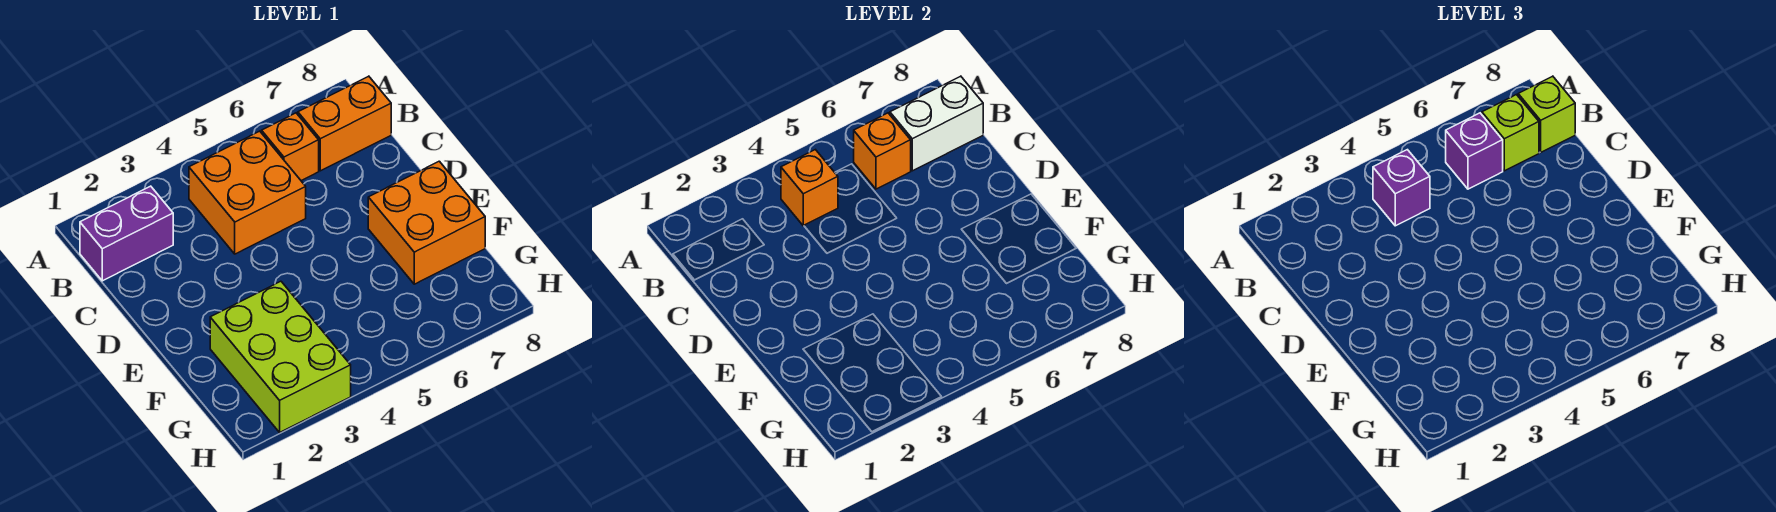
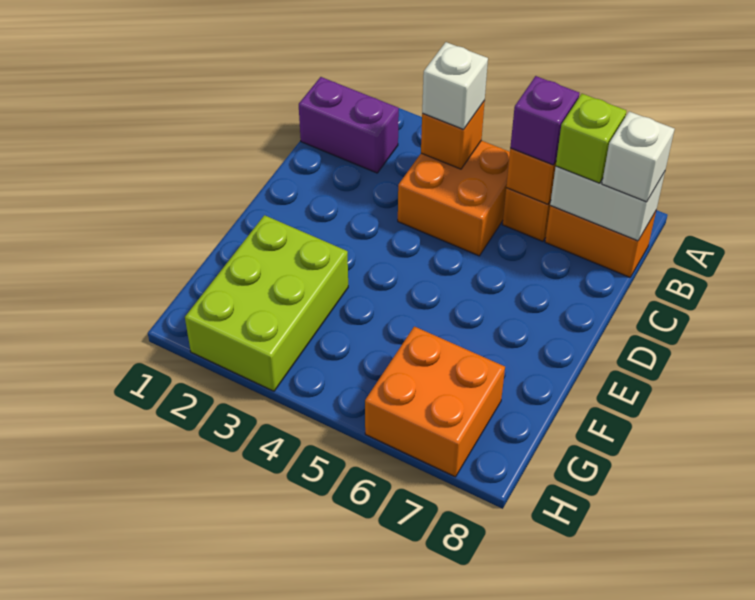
purple brick B4 level 3 -> white brick B4 level 3
lime brick B8 level 3 -> white brick B8 level 3
orange brick E7:F8 level 1 -> orange brick G6:H7 level 1

